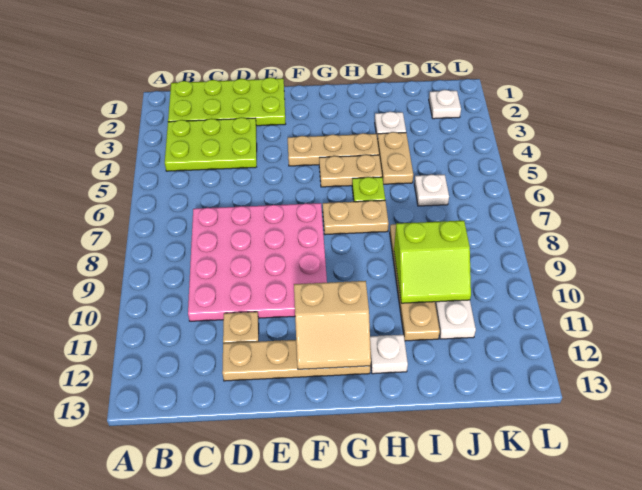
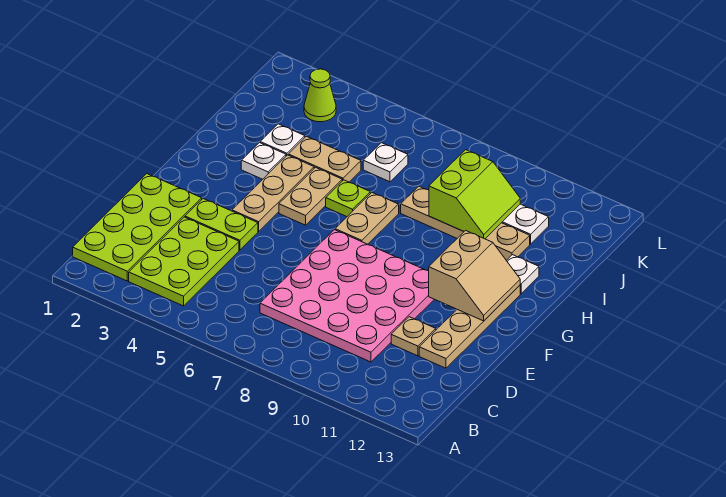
none -> lime plate E3:E4 level 1
white plate K2 level 1 -> white plate H3 level 1
none -> lime cone K3 level 1

